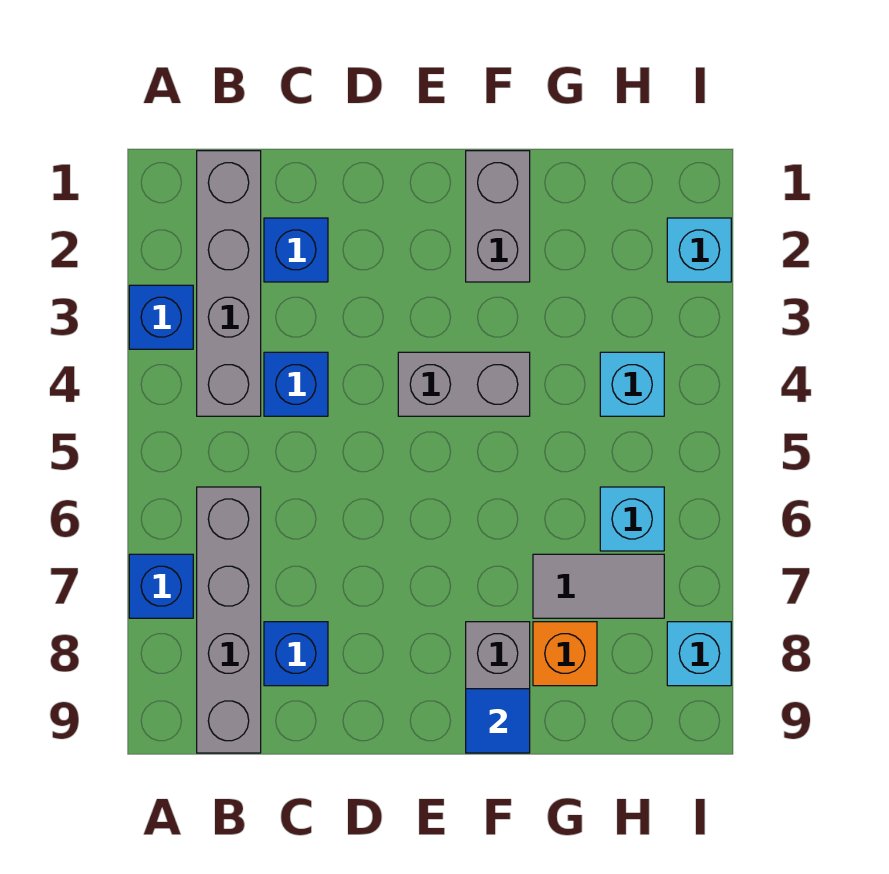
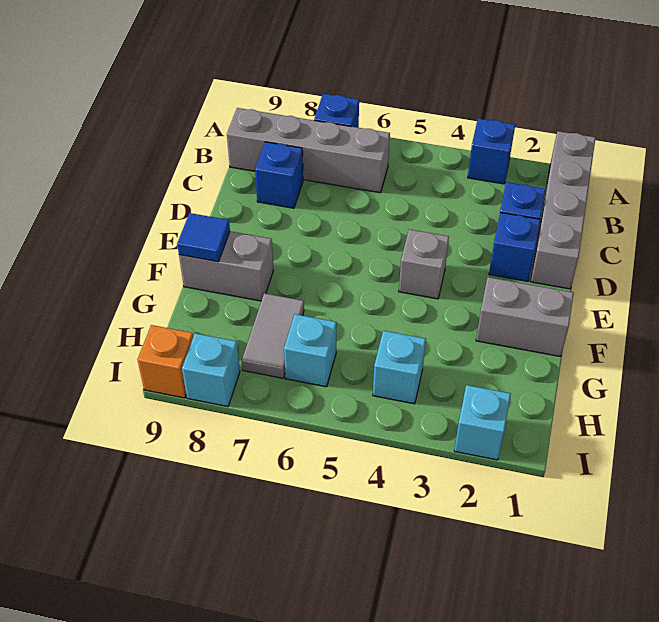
grey brick B1:B4 level 1 -> grey brick A1:D1 level 1
blue brick C4 level 1 -> blue brick D2 level 1
grey brick E4:F4 level 1 -> grey brick E4 level 1
orange brick G8 level 1 -> orange brick I9 level 1

